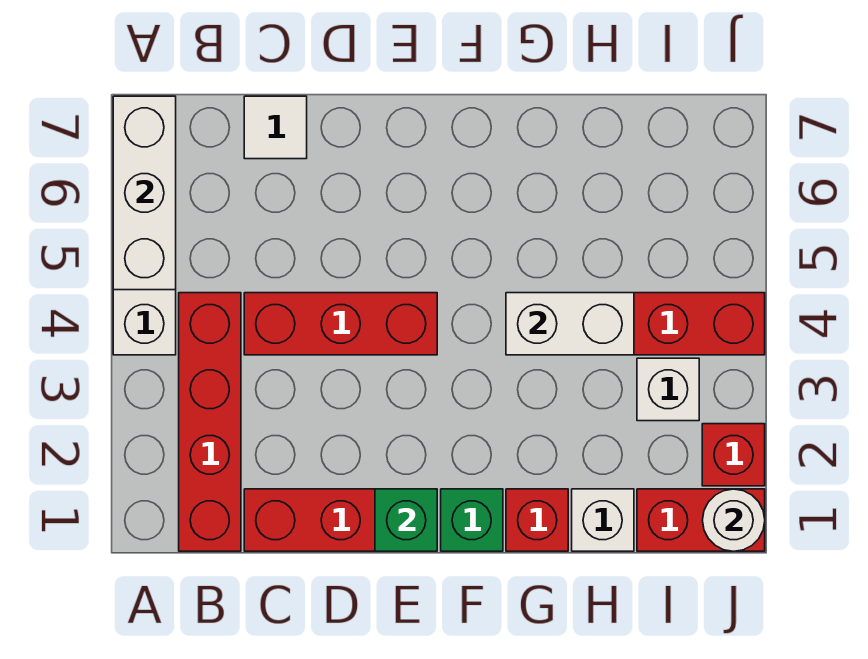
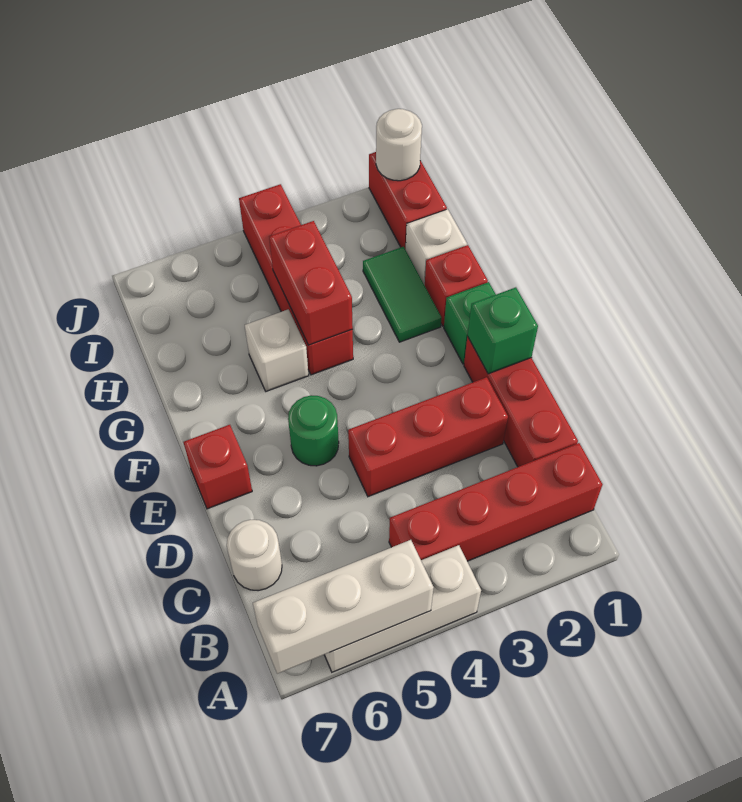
red brick C4:E4 level 1 -> red brick D2:D4 level 1
white tile C7 level 1 -> white round brick C7 level 1
none -> green round brick E5 level 1
none -> green tile G2:H2 level 1
white brick G4:H4 level 2 -> red brick G4:H4 level 2
white brick I3 level 1 -> white brick G5 level 1
red brick J2 level 1 -> red brick E7 level 1

